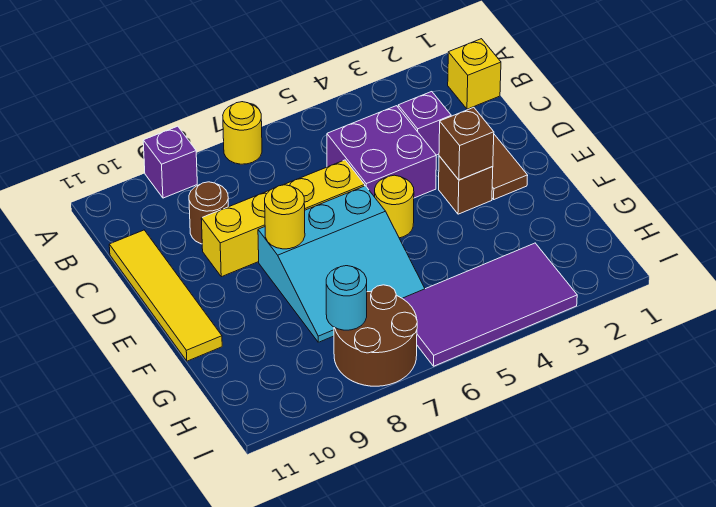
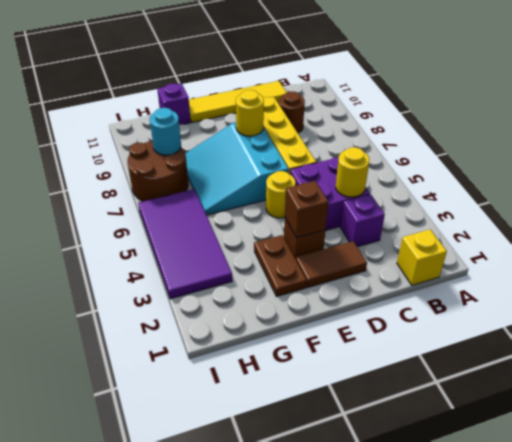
yellow round brick A7 level 1 -> yellow round brick C4 level 2
purple brick A9 level 1 -> purple brick G11 level 1
none -> brown plate F2:F3 level 1

